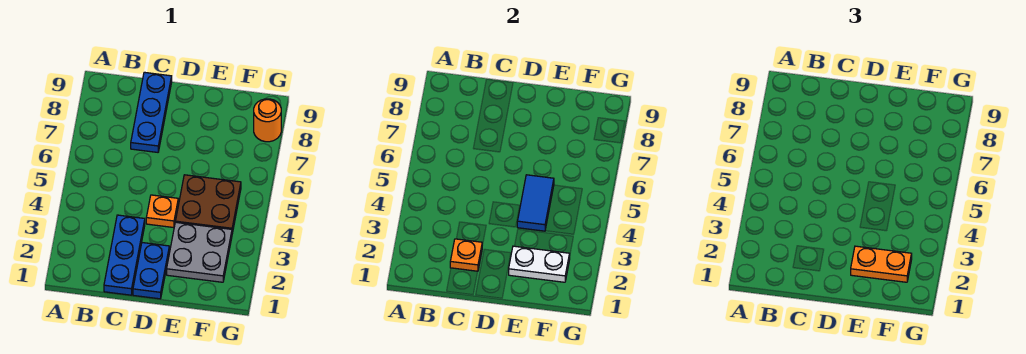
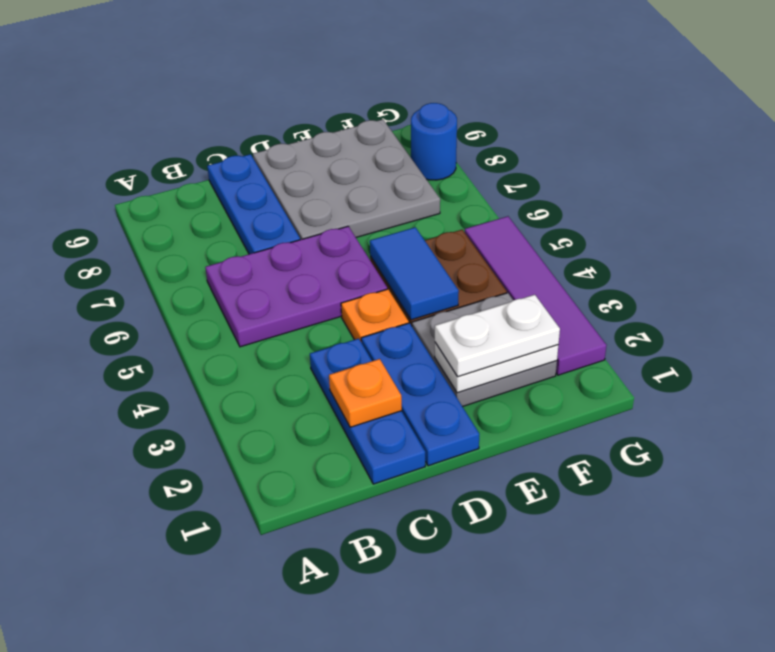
none -> purple plate B5:D6 level 1
blue plate D1:D2 level 1 -> blue plate D1:D3 level 1
none -> grey plate D7:F9 level 1
orange plate E2:F2 level 3 -> white plate E2:F2 level 3
none -> purple tile G2:G5 level 1
orange round brick G8 level 1 -> blue round brick G8 level 1

